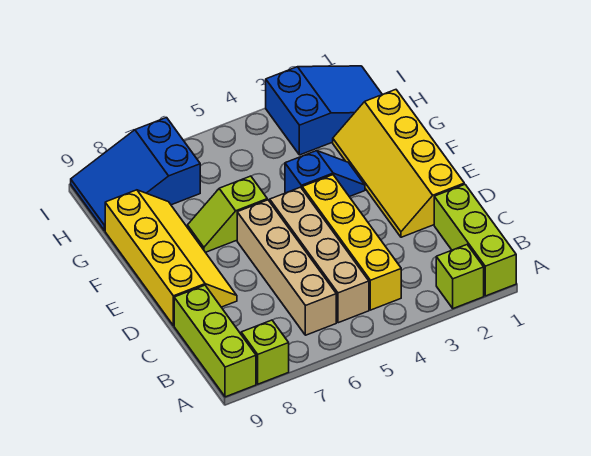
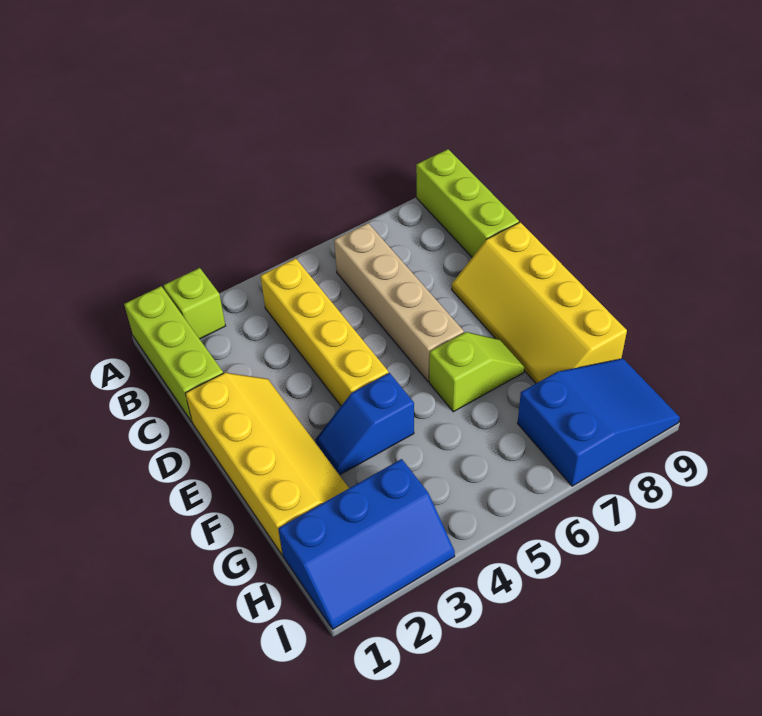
lime brick A8 level 1 -> none
tan brick B5:E5 level 1 -> none
blue slope H1:I3 level 1 top 3 -> blue slope H1:I3 level 1 top H

